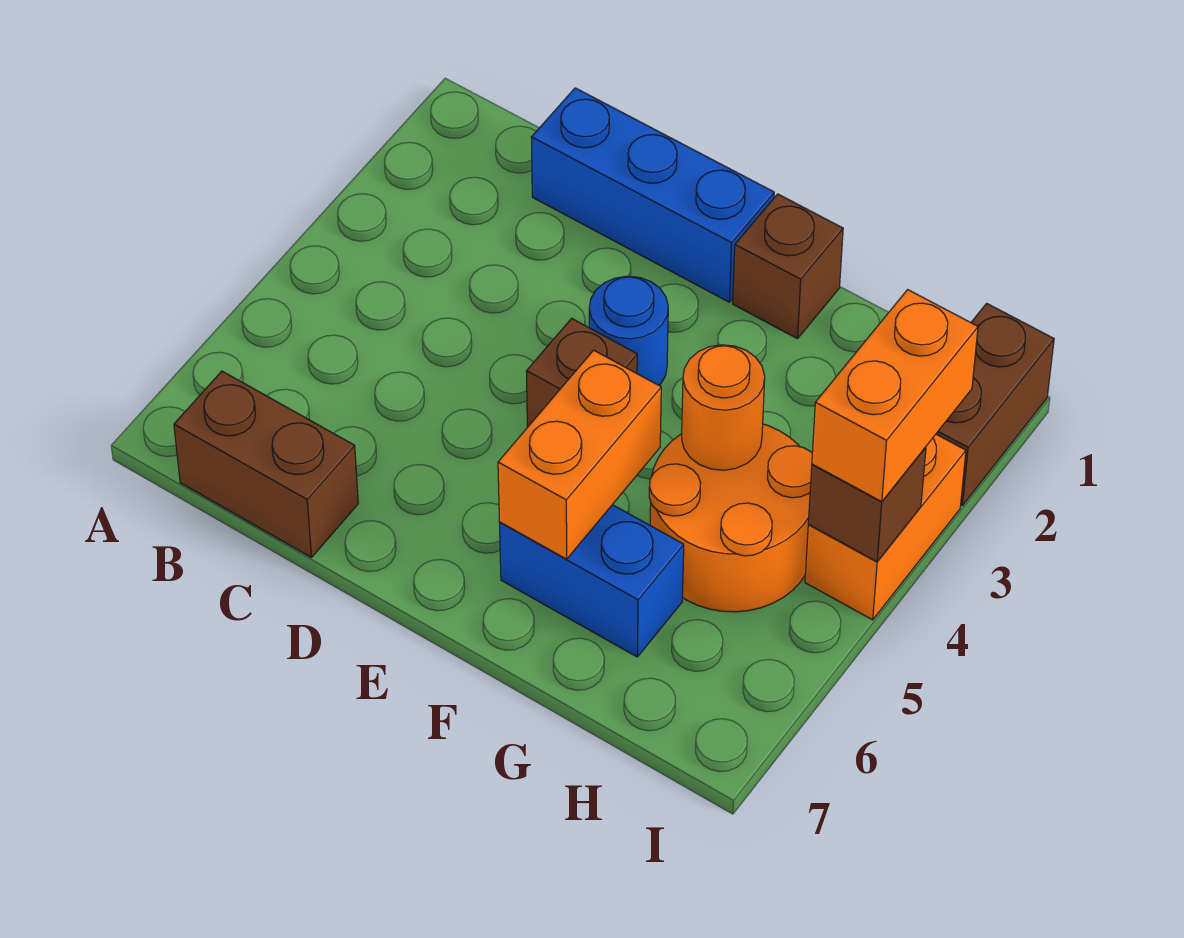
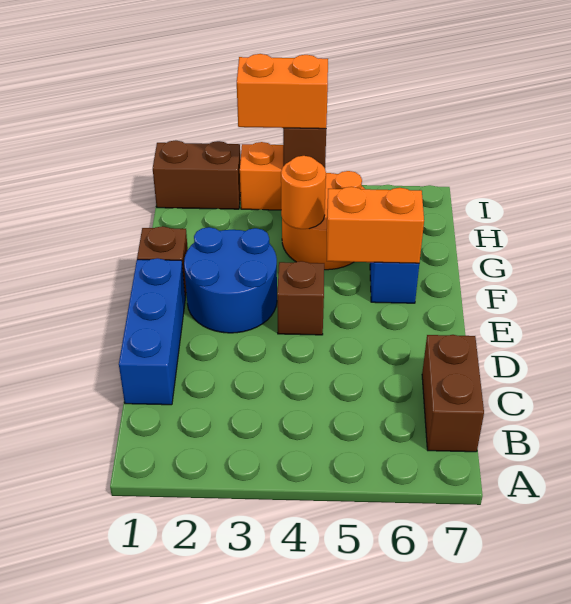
blue round brick E3 level 1 -> blue round brick E2:F3 level 1

